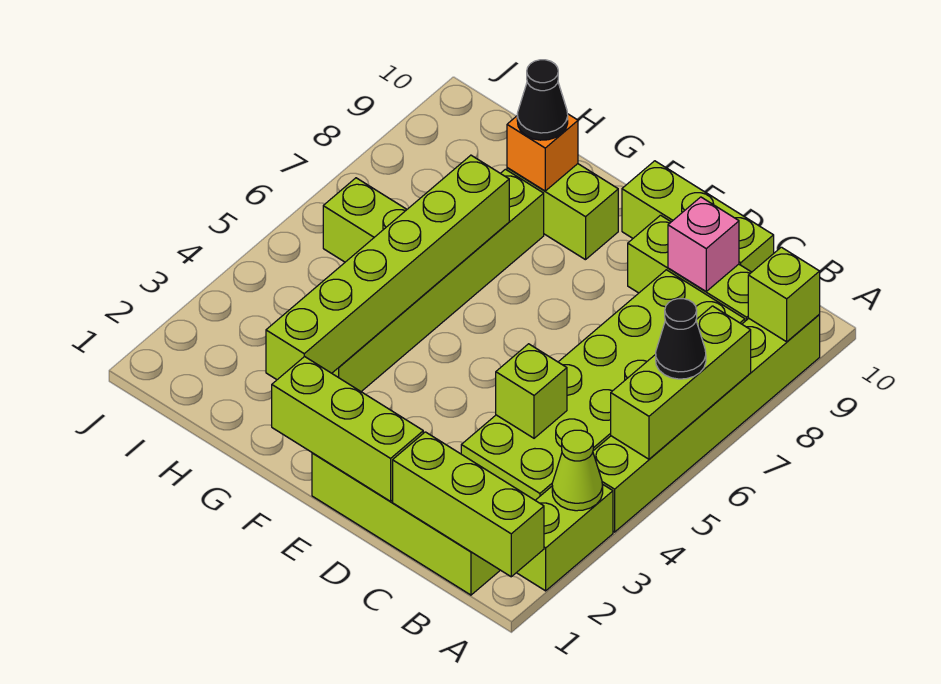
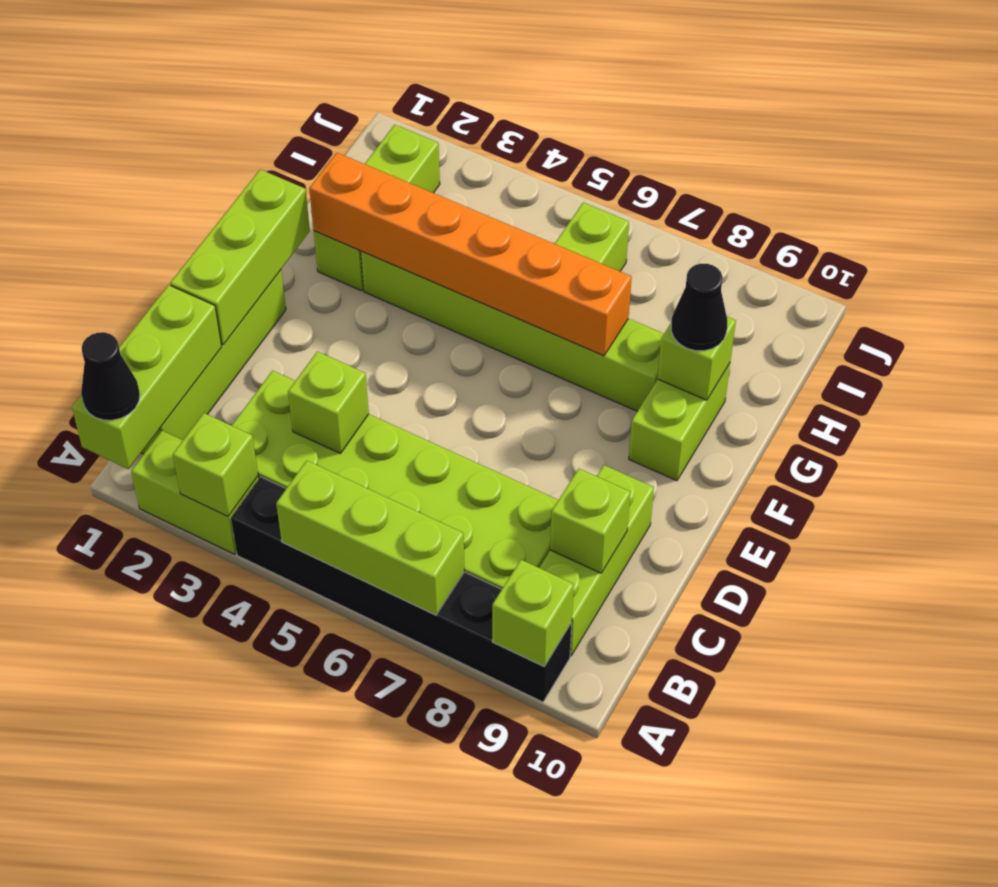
lime cone A3 level 2 -> lime brick A3 level 2
lime brick A4:A9 level 1 -> black brick A4:A9 level 1
black cone A6 level 3 -> black cone A1 level 3
pink brick C9 level 2 -> lime brick C9 level 2
lime brick C10:E10 level 1 -> lime brick G2:I2 level 1
lime brick G2:G7 level 2 -> orange brick G2:G7 level 2
orange brick G9 level 2 -> lime brick G9 level 2

